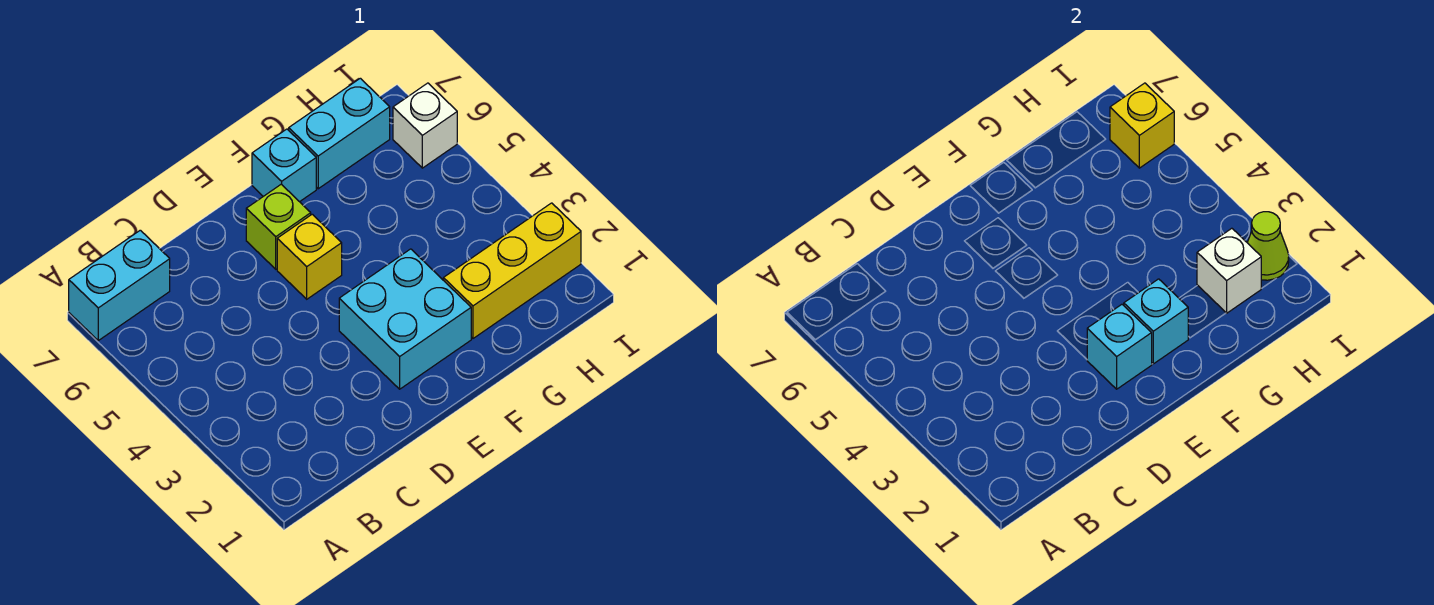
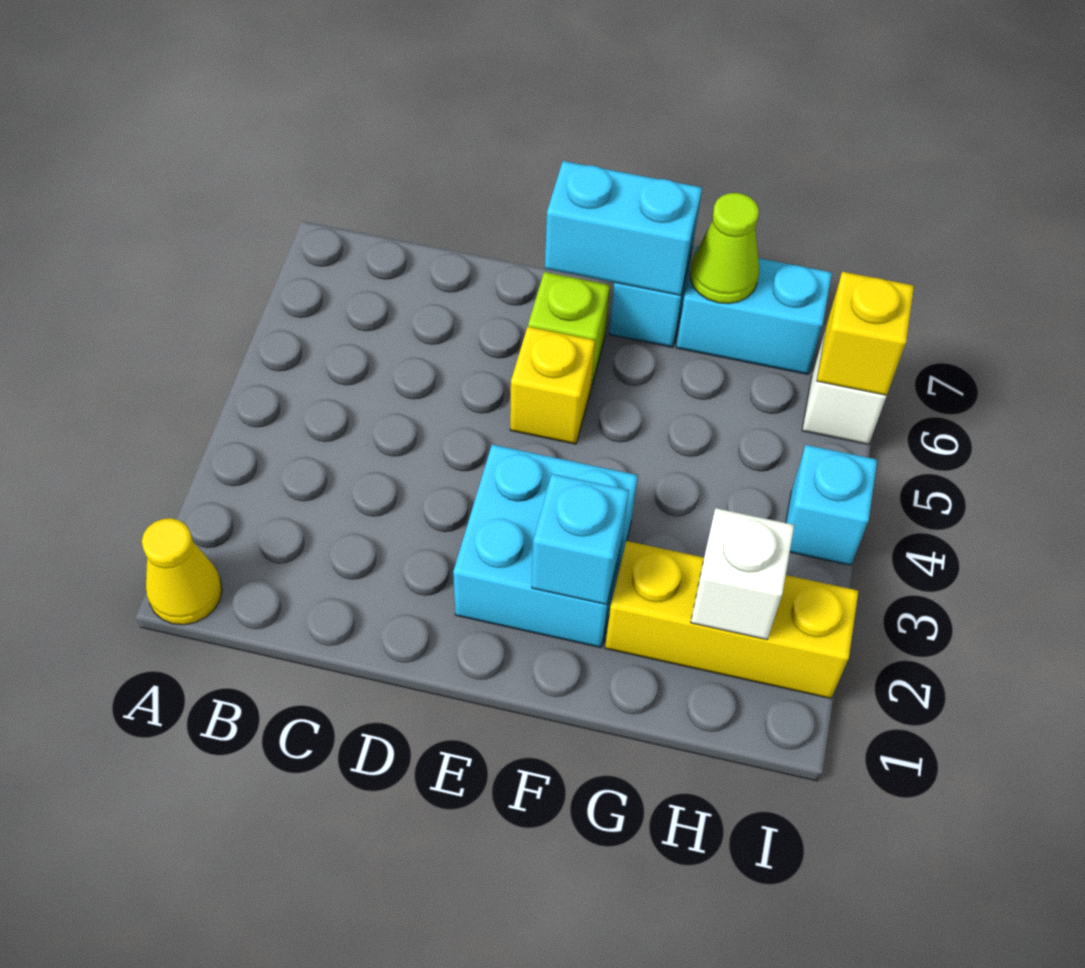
none -> yellow cone A1 level 1
cyan brick A7:B7 level 1 -> cyan brick E7:F7 level 2
cyan brick E2 level 2 -> cyan brick I4 level 1
lime cone I2 level 2 -> lime cone G7 level 2

